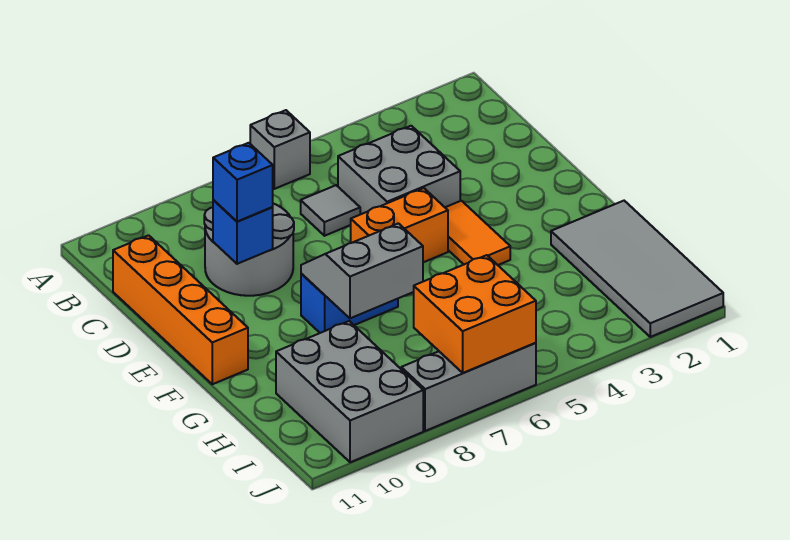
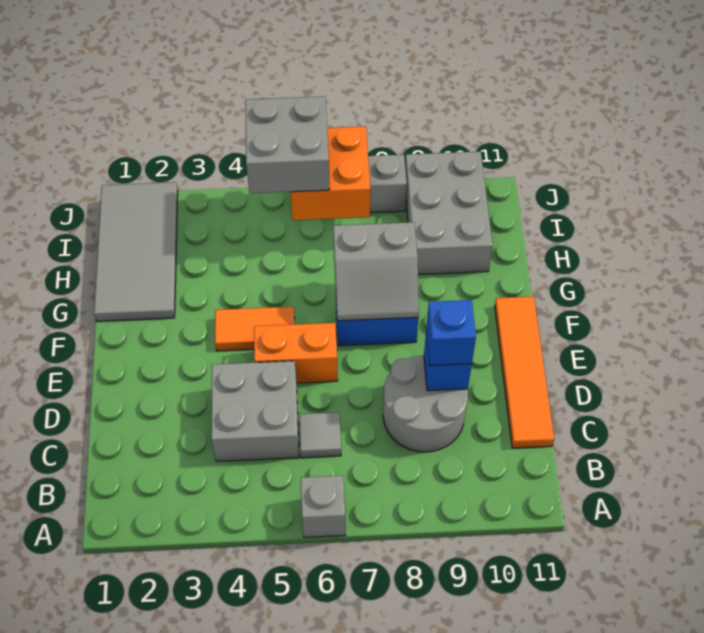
orange brick C11:F11 level 1 -> orange tile C11:F11 level 1
orange tile E4:F4 level 1 -> orange tile F4:F5 level 1
none -> grey brick I5:J6 level 3

